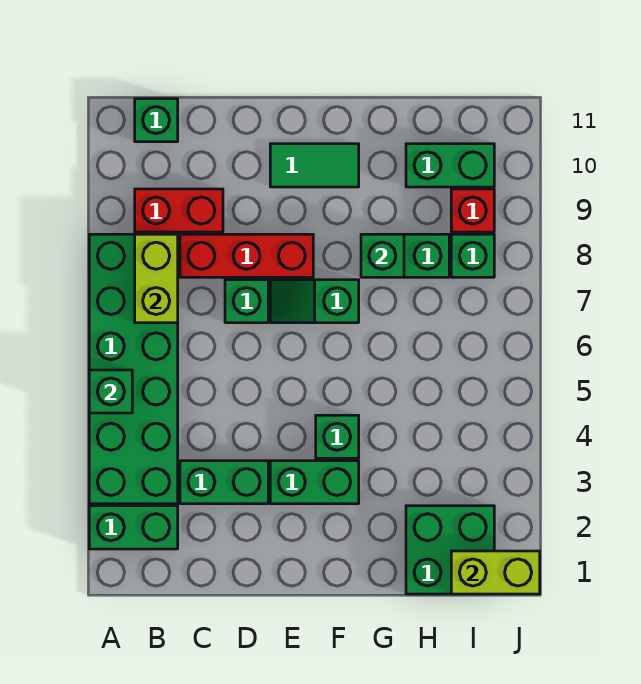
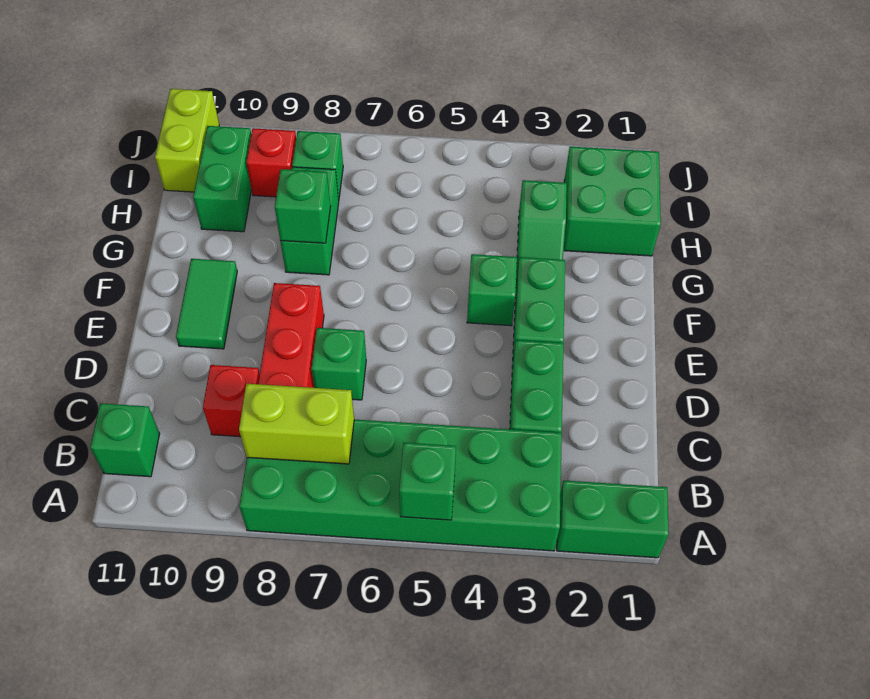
green brick A2:B2 level 1 -> green brick A1:A2 level 1
red brick B9:C9 level 1 -> red brick C9 level 1
green slope E7:F7 level 1 top F -> green slope G3:H3 level 1 top H
lime brick I1:J1 level 2 -> lime brick I11:J11 level 1

